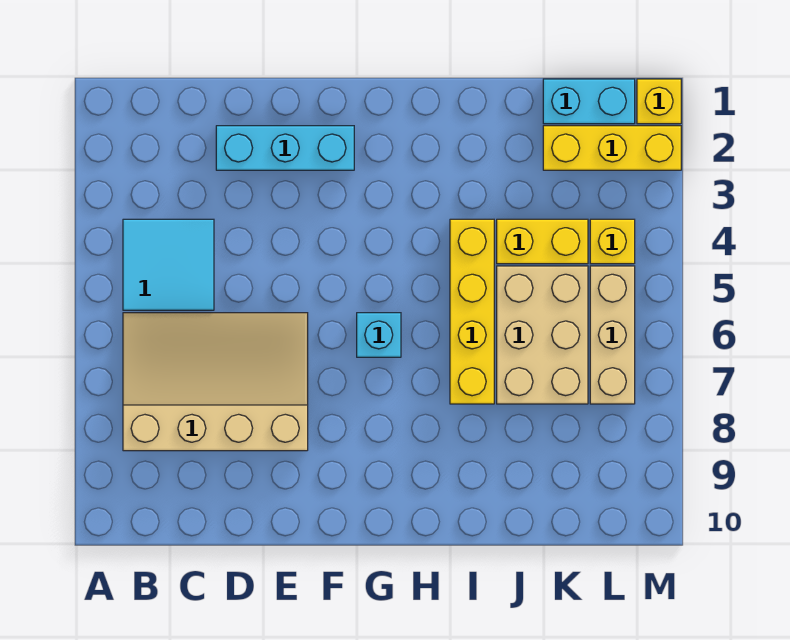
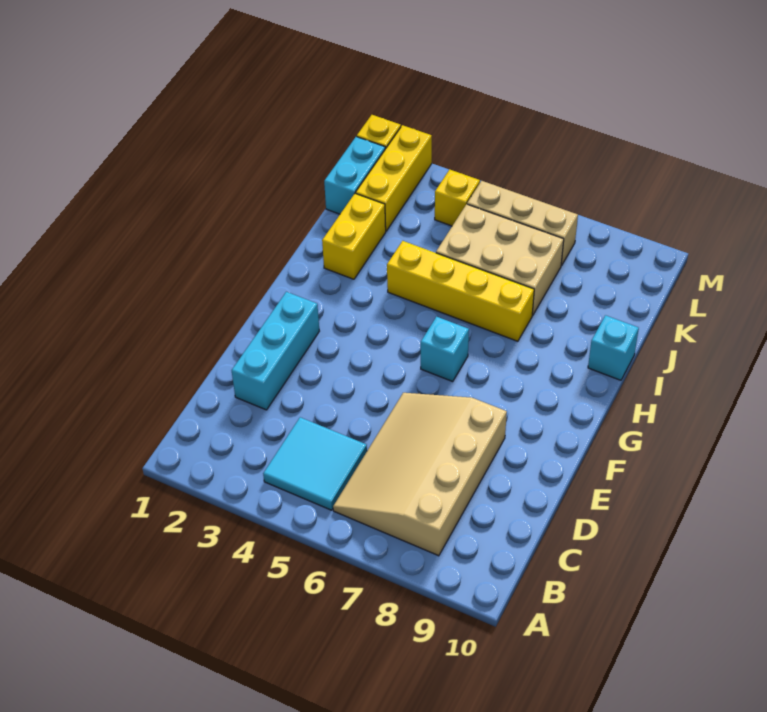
none -> cyan brick I10 level 1
yellow brick J4:K4 level 1 -> yellow brick I2:J2 level 1

